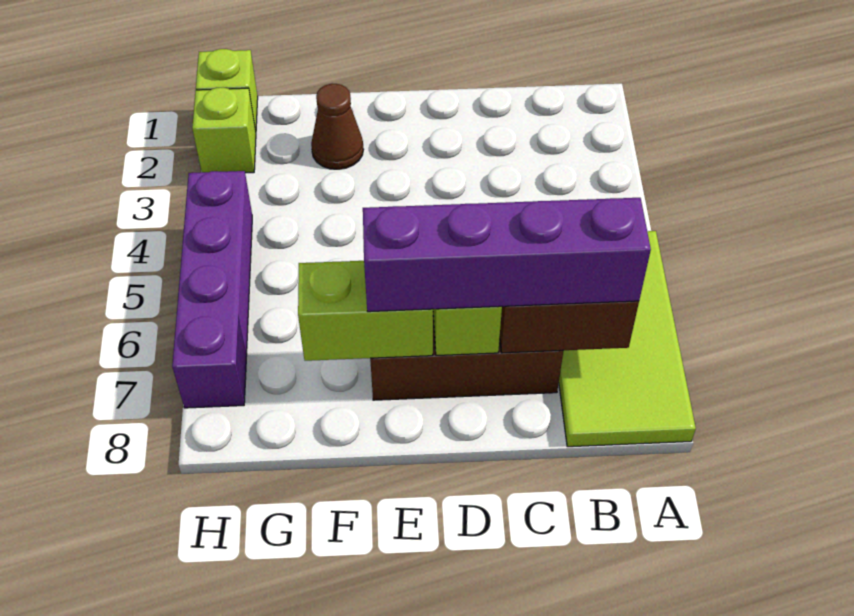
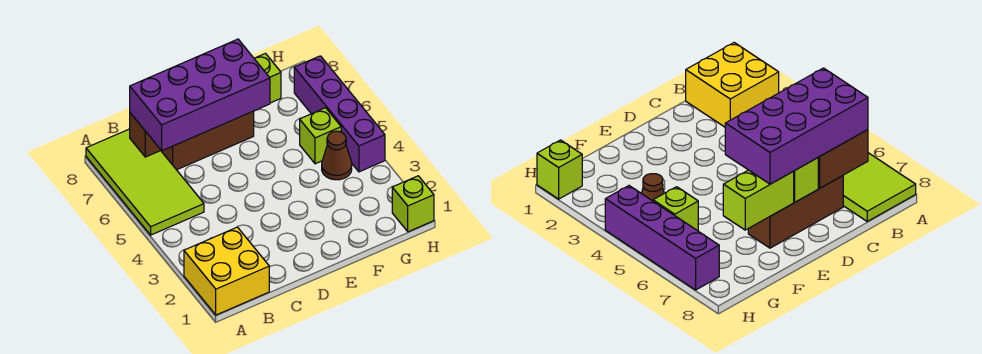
none -> yellow brick A1:B2 level 1
purple brick B7:E7 level 3 -> purple brick B6:E7 level 3
brown cone F2 level 1 -> brown cone G4 level 1
lime brick H2 level 1 -> lime brick G5 level 1

